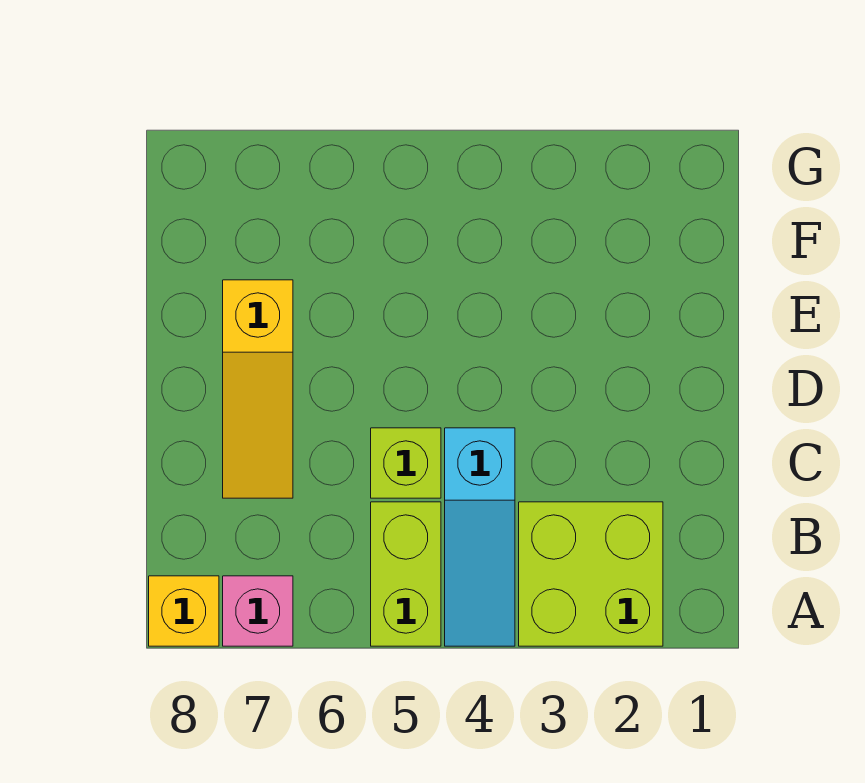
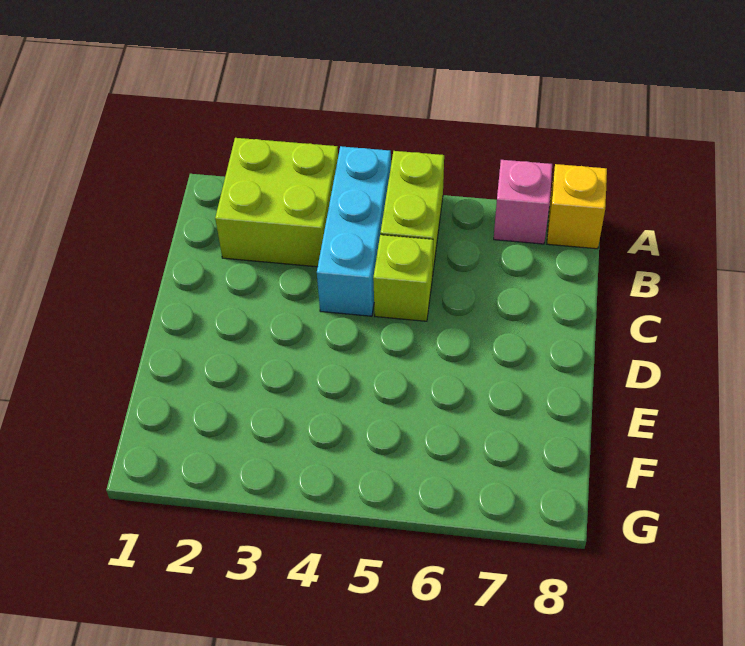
cyan slope A4:C4 level 1 top C -> cyan brick A4:C4 level 1
yellow slope C7:E7 level 1 top E -> none

